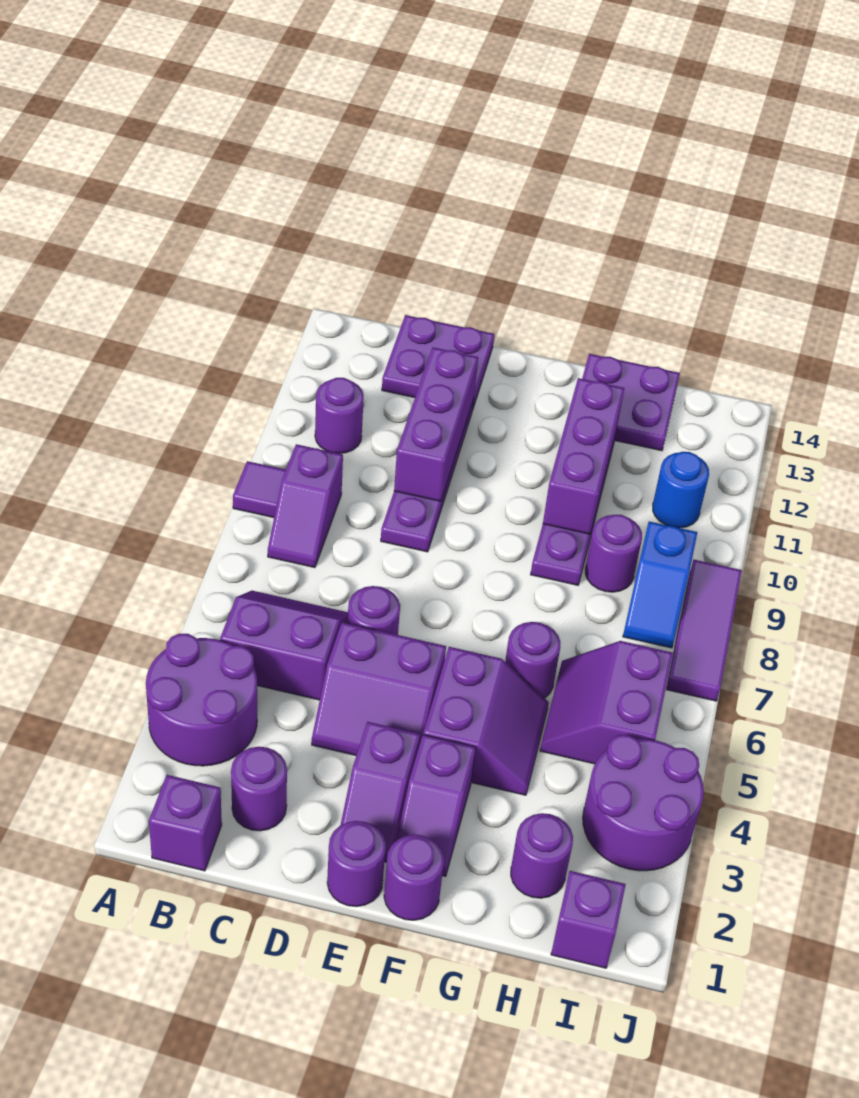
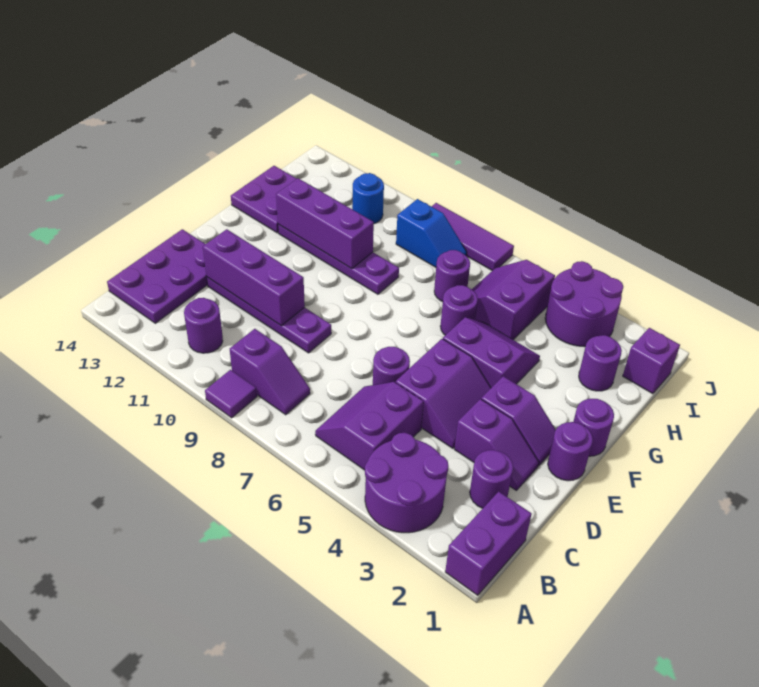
purple brick B1 level 1 -> purple brick A1:B1 level 1
purple plate C13:D14 level 1 -> purple plate B13:D14 level 1
purple slope F2:F3 level 1 top 3 -> purple slope D2:D3 level 1 top 3
purple slope H5:I6 level 1 top I -> purple slope H5:I6 level 1 top 5
purple round brick H9 level 1 -> purple round brick H7 level 1

